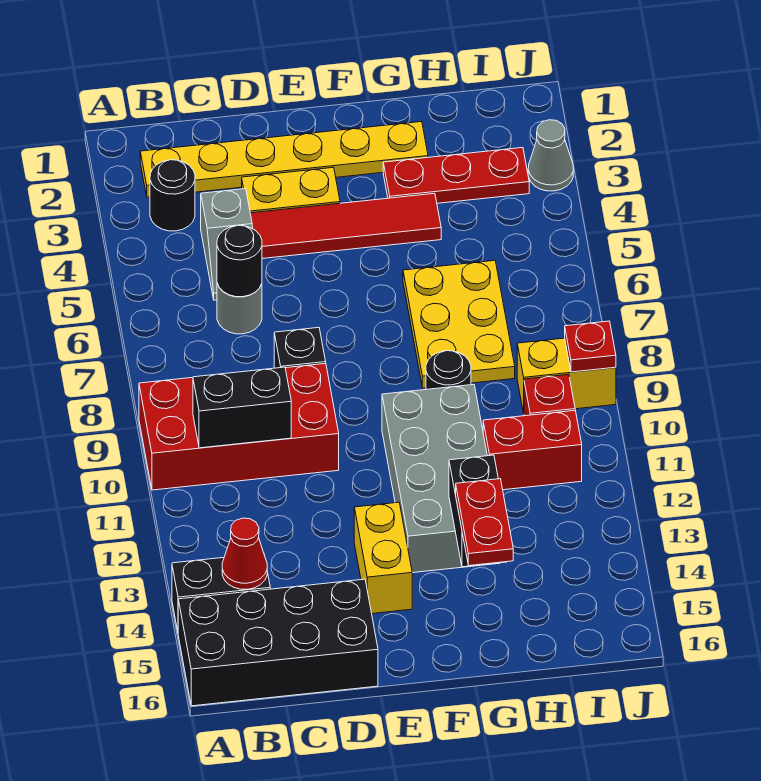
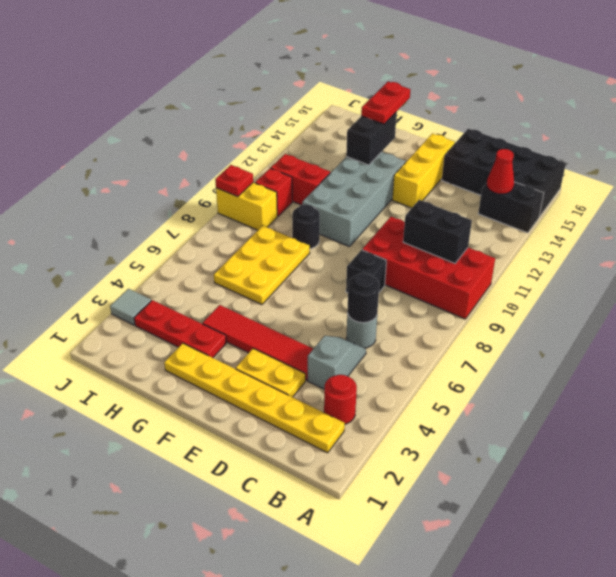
black round brick B3 level 1 -> red round brick B3 level 1
yellow brick E13:E14 level 1 -> yellow brick E13:E15 level 1
grey cone J3 level 1 -> grey tile J3 level 1

